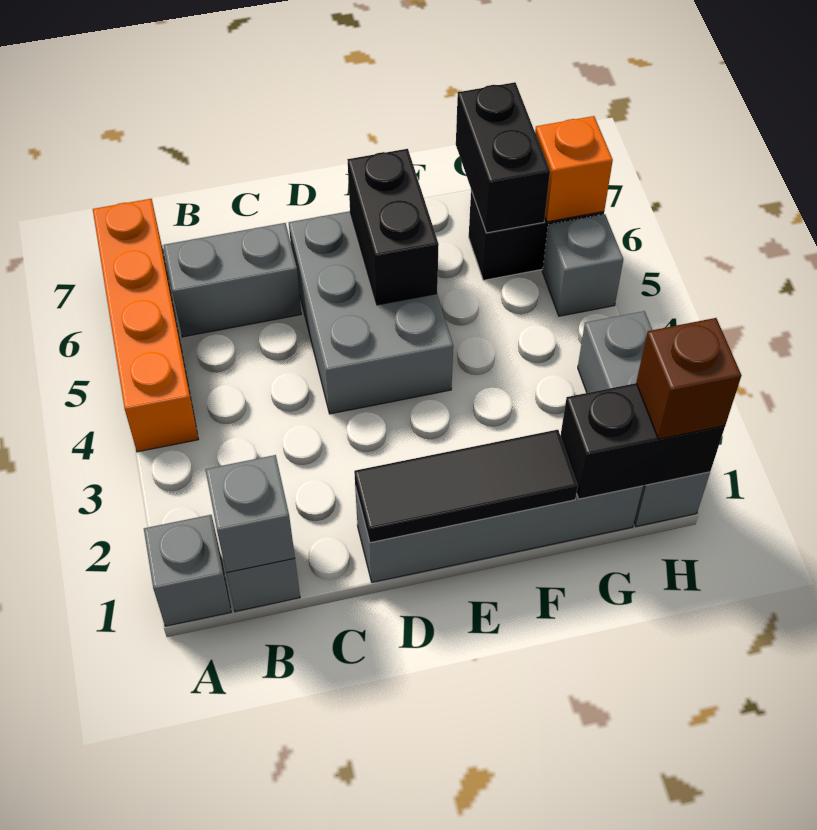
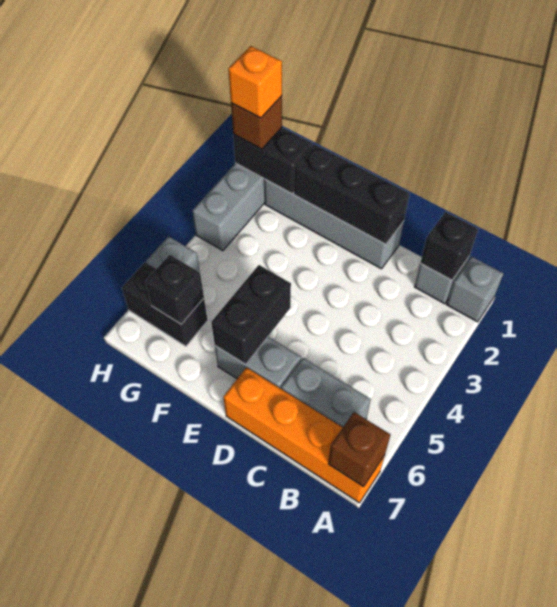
orange brick A4:A7 level 1 -> orange brick A7:D7 level 1
none -> brown brick A7 level 2
grey brick B1 level 2 -> black brick B1 level 2
black tile D1:F1 level 2 -> black brick D1:F1 level 2
grey brick D4:E6 level 1 -> grey brick D6:E6 level 1
black brick G6:G7 level 2 -> black brick G6 level 2
orange brick H6 level 2 -> orange brick H1 level 4

